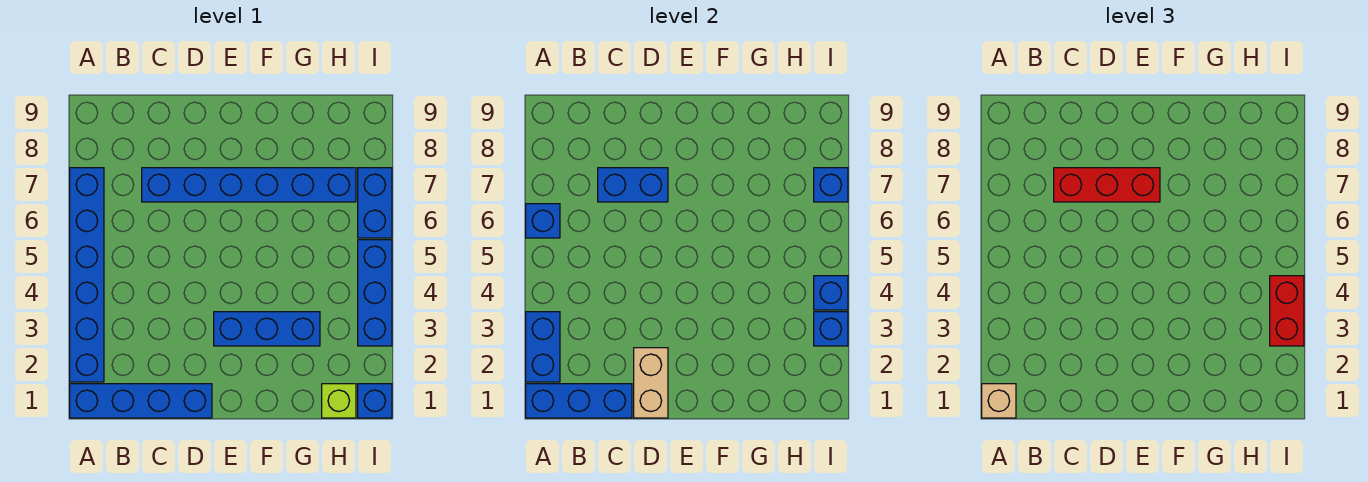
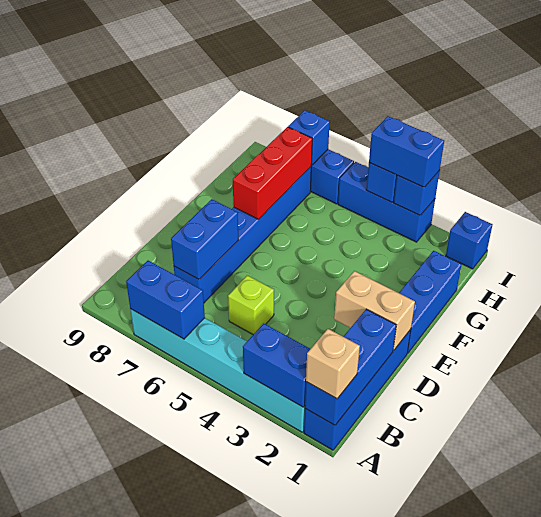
blue brick A2:A7 level 1 -> cyan brick A2:A7 level 1
blue brick A6 level 2 -> blue brick A6:A7 level 2
red brick C7:E7 level 3 -> red brick F7:H7 level 2
blue brick E3:G3 level 1 -> blue brick E1:G1 level 1
lime brick H1 level 1 -> lime brick C5 level 1
red brick I3:I4 level 3 -> blue brick I3:I4 level 3

